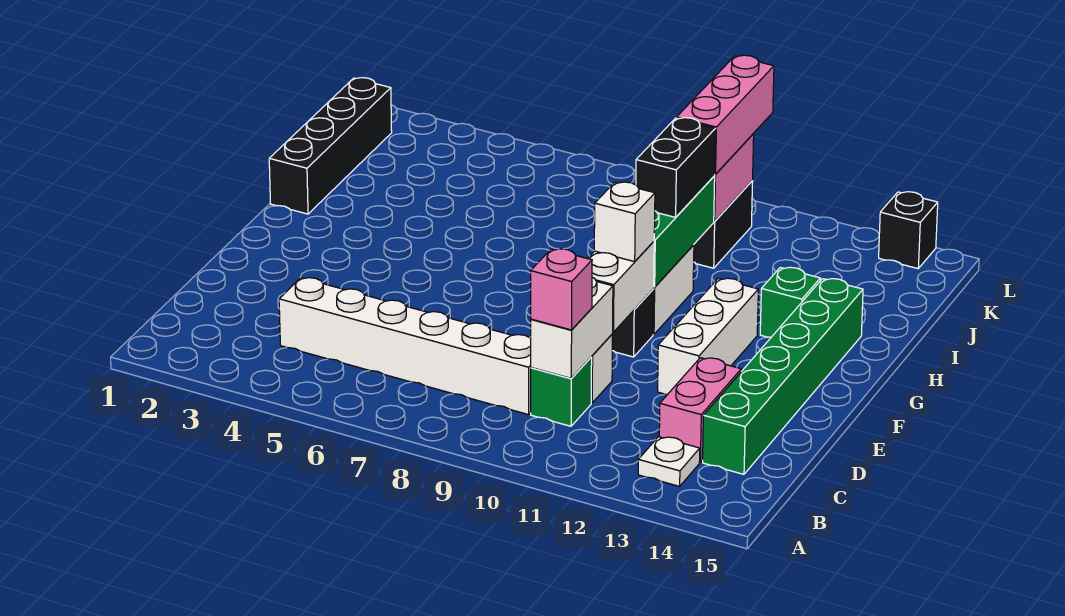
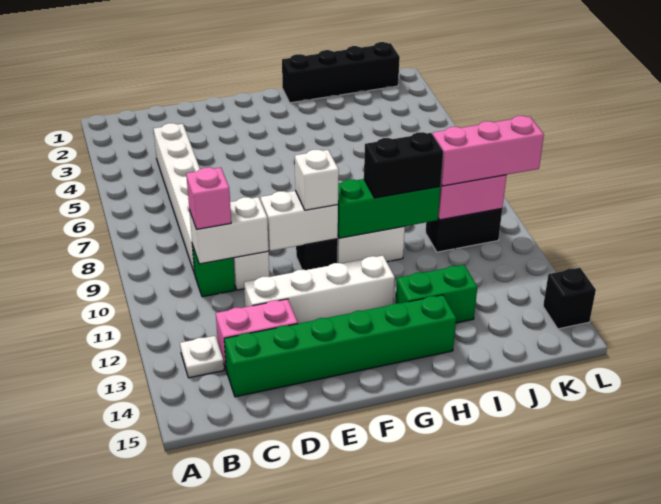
white brick E12:G12 level 1 -> white brick D12:G12 level 1
green brick H13 level 1 -> green brick H13:I13 level 1

